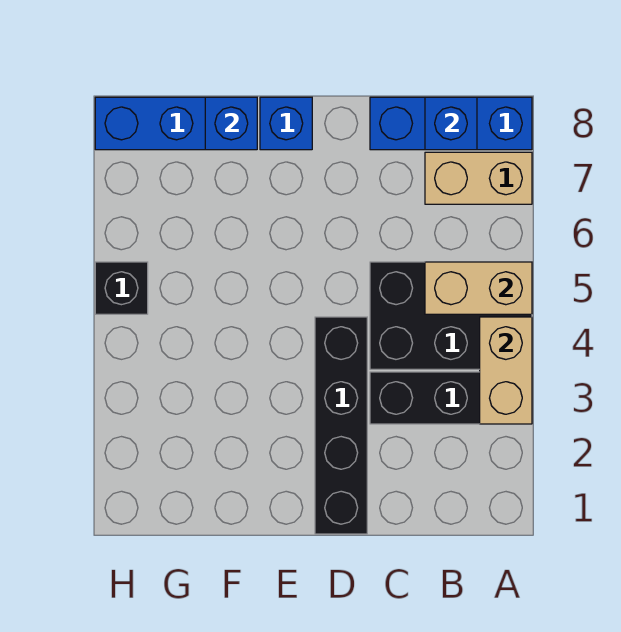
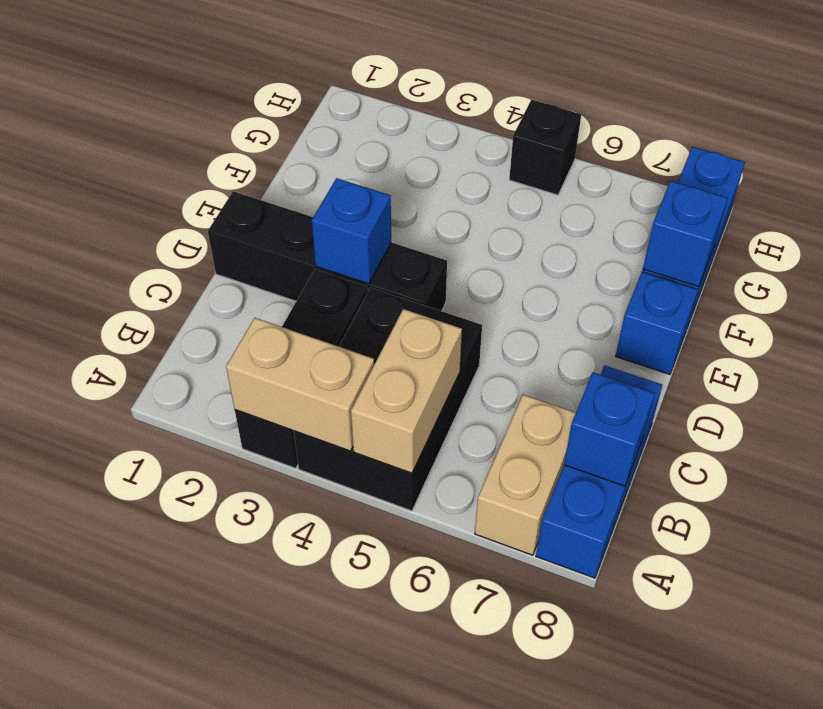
none -> blue brick D3 level 2

